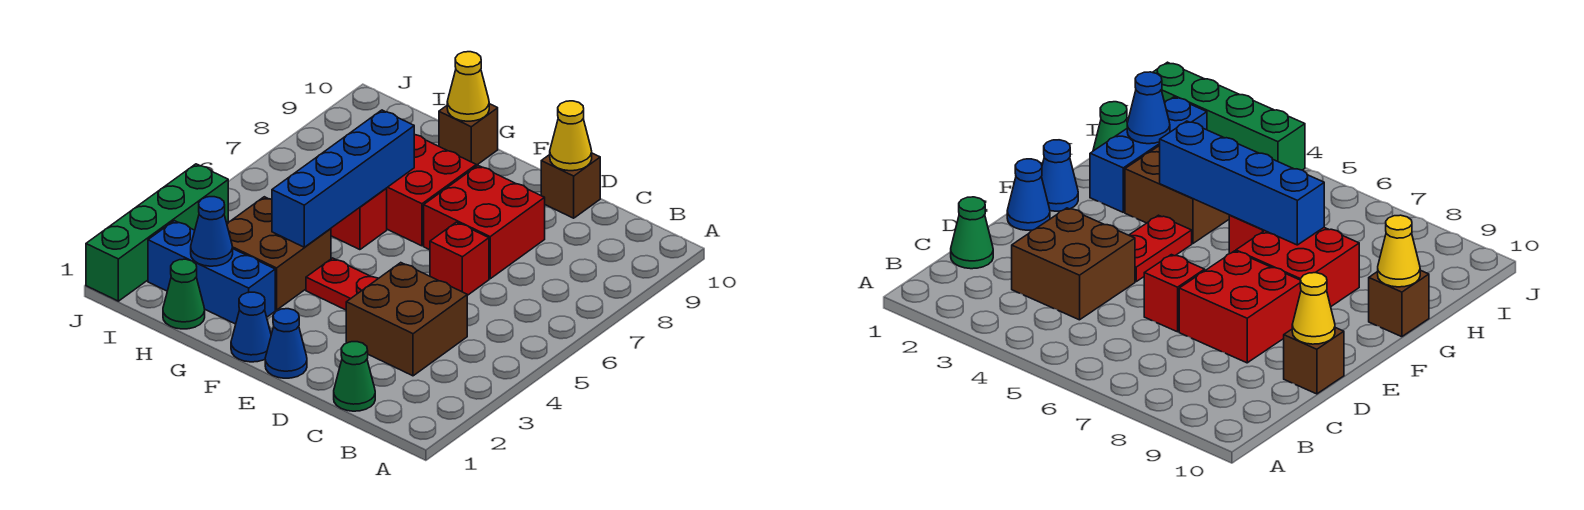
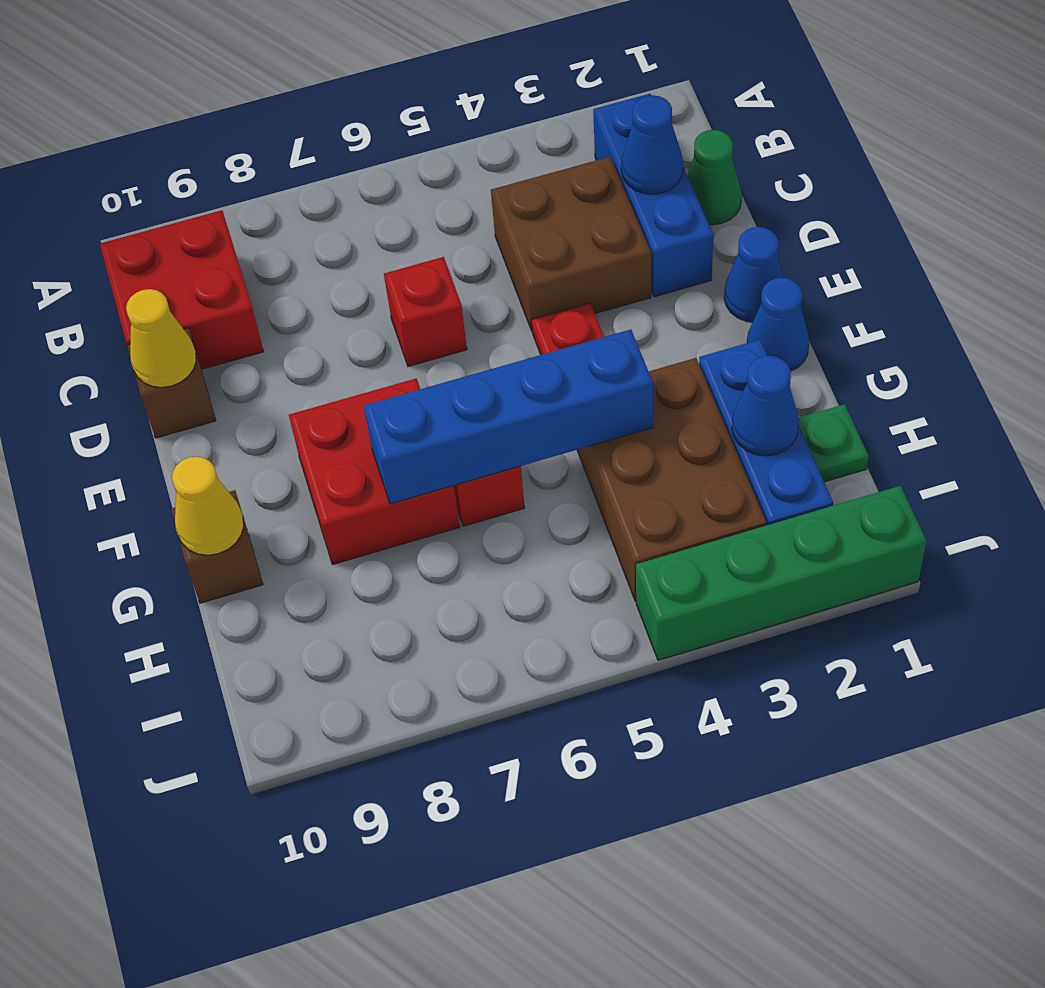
none -> blue brick B2:D2 level 1
none -> blue cone C2 level 2
red brick D7:E8 level 1 -> red brick B9:C10 level 1
brown brick G3:H4 level 1 -> brown brick G3:I4 level 1
green cone H1 level 1 -> green plate H1 level 1

